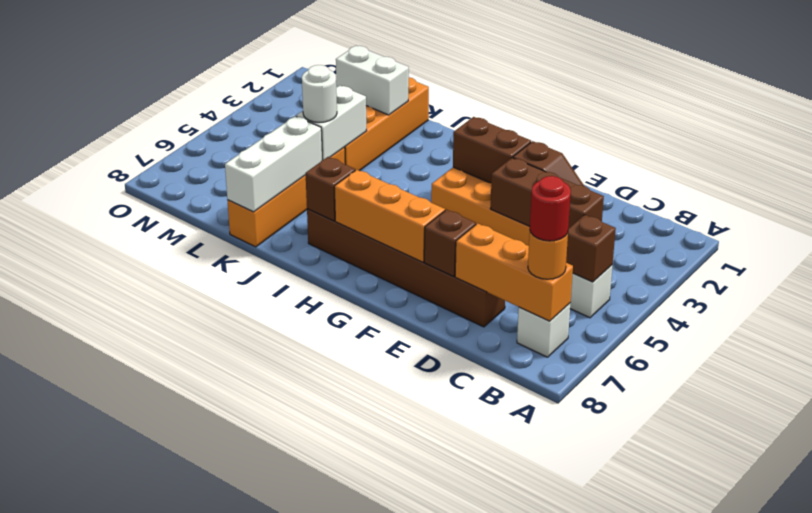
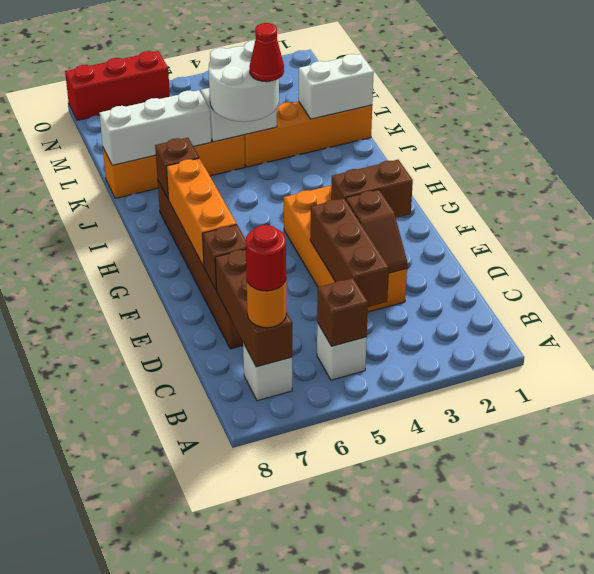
orange brick B7:D7 level 2 -> brown brick B7:D7 level 2
brown brick F3:G3 level 2 -> brown brick F2:F3 level 2
none -> red cone J4 level 4
white brick K2:L2 level 2 -> white brick K1:K2 level 2
white round brick K5 level 3 -> white round brick J4:K5 level 3
none -> red brick O6:O8 level 1

